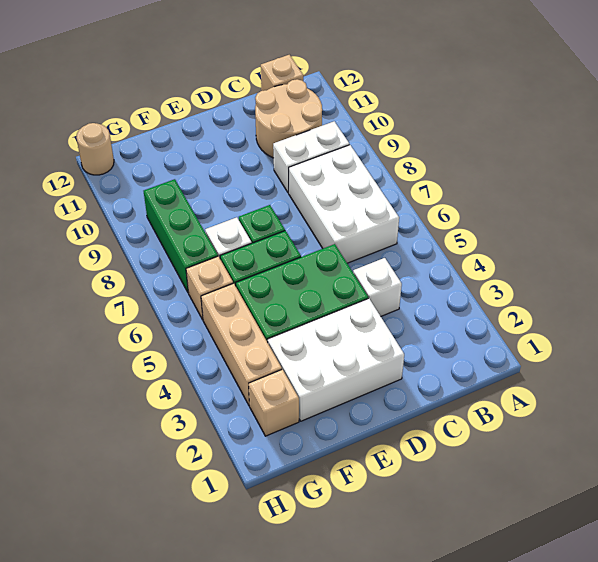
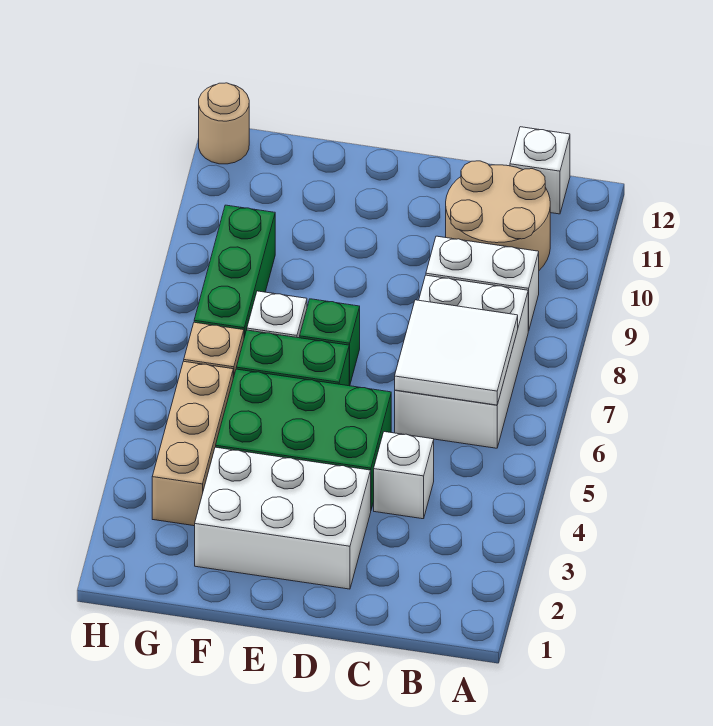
none -> white tile B6:C7 level 2
tan brick B12 level 1 -> white brick B12 level 1
tan brick G2 level 1 -> none

